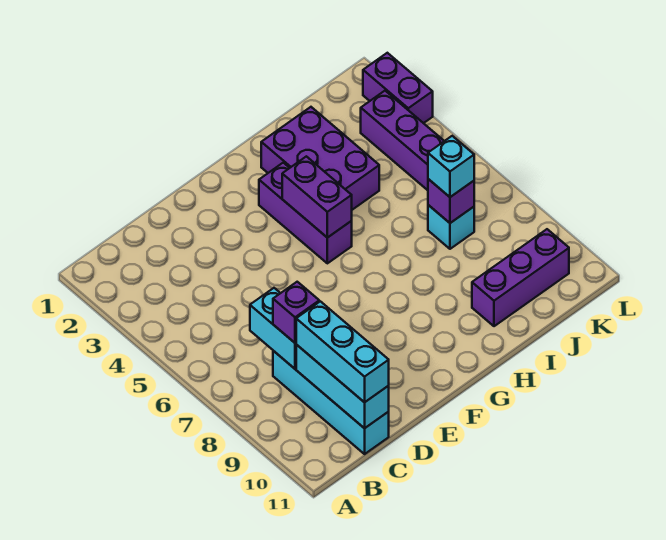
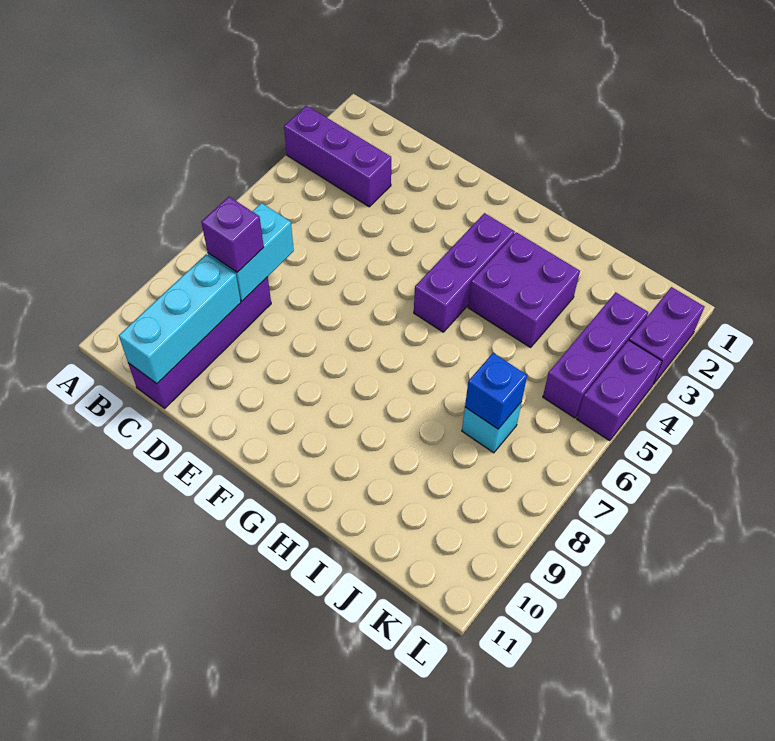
cyan brick C8:C11 level 1 -> purple brick C8:C11 level 1
cyan brick C9:C11 level 3 -> none
purple brick G4:G5 level 2 -> purple brick L4:L5 level 1
purple brick H2:I4 level 1 -> purple brick H3:I4 level 1
purple brick I10:K10 level 1 -> purple brick A3:C3 level 1
purple brick J7 level 2 -> blue brick J7 level 2
cyan brick J7 level 3 -> none

